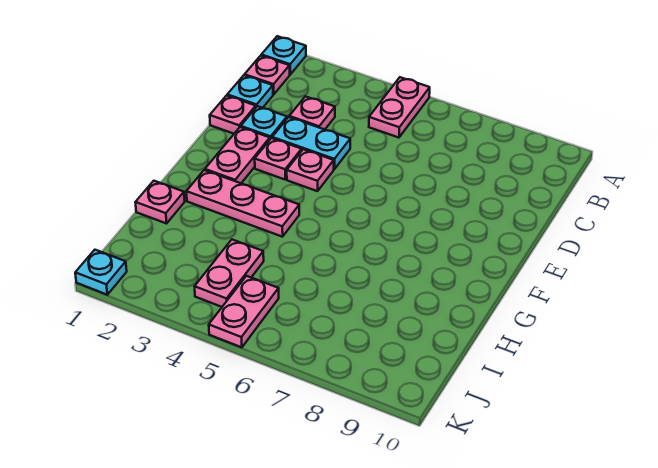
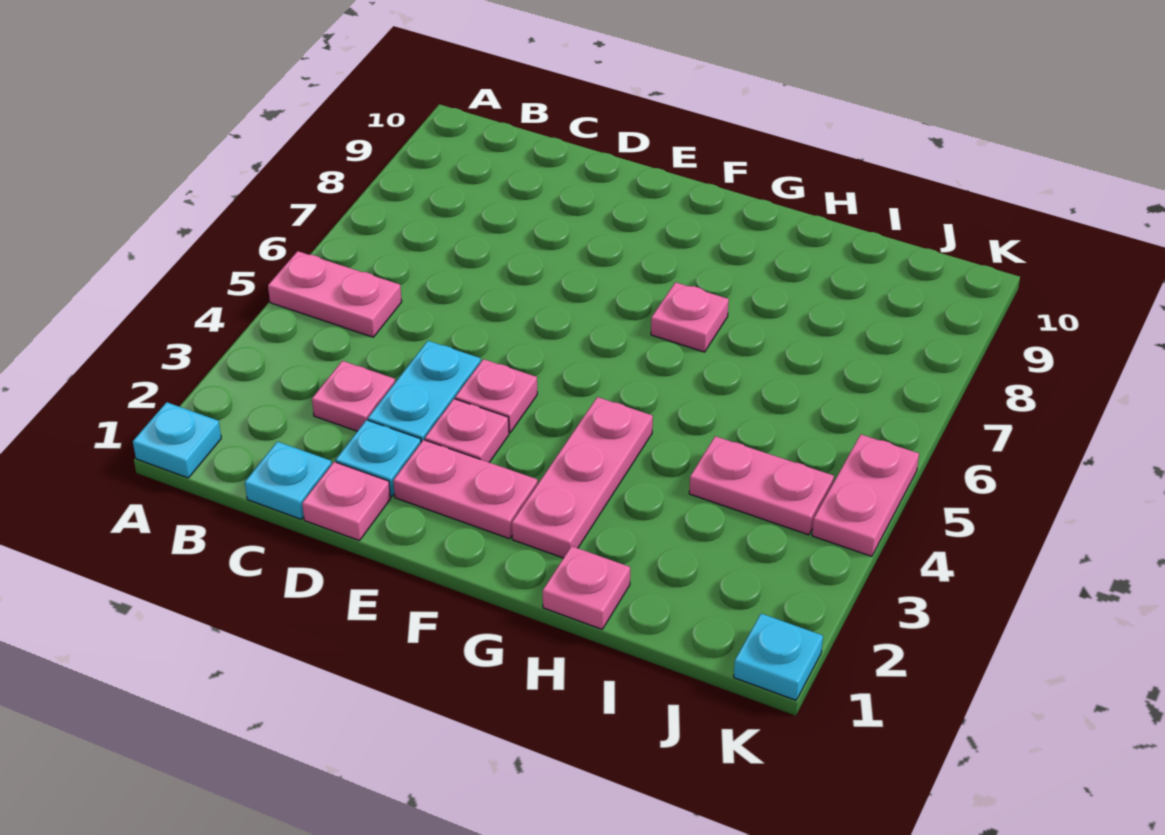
pink plate B1 level 1 -> pink plate G7 level 1
pink plate J5:K5 level 1 -> pink plate K4:K5 level 1

